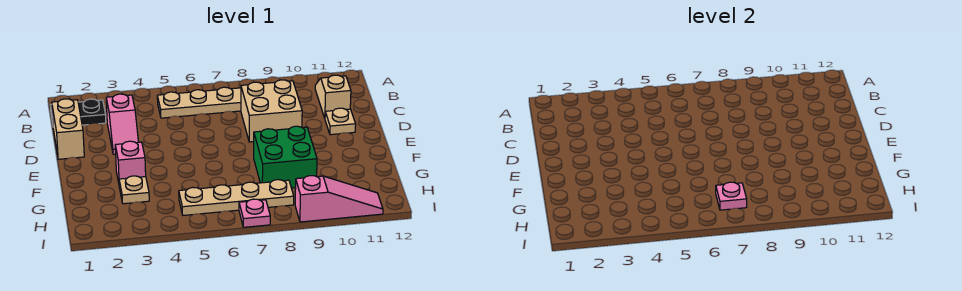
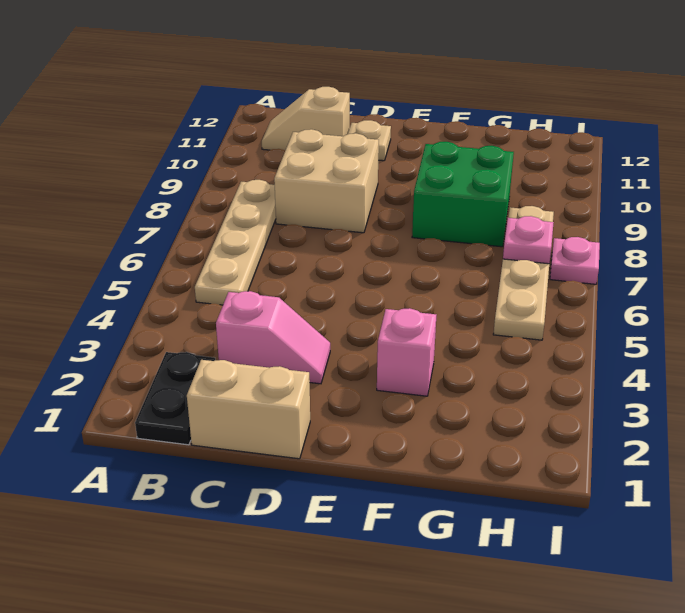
tan plate G3 level 1 -> none
pink slope I9:I11 level 1 top 9 -> none

